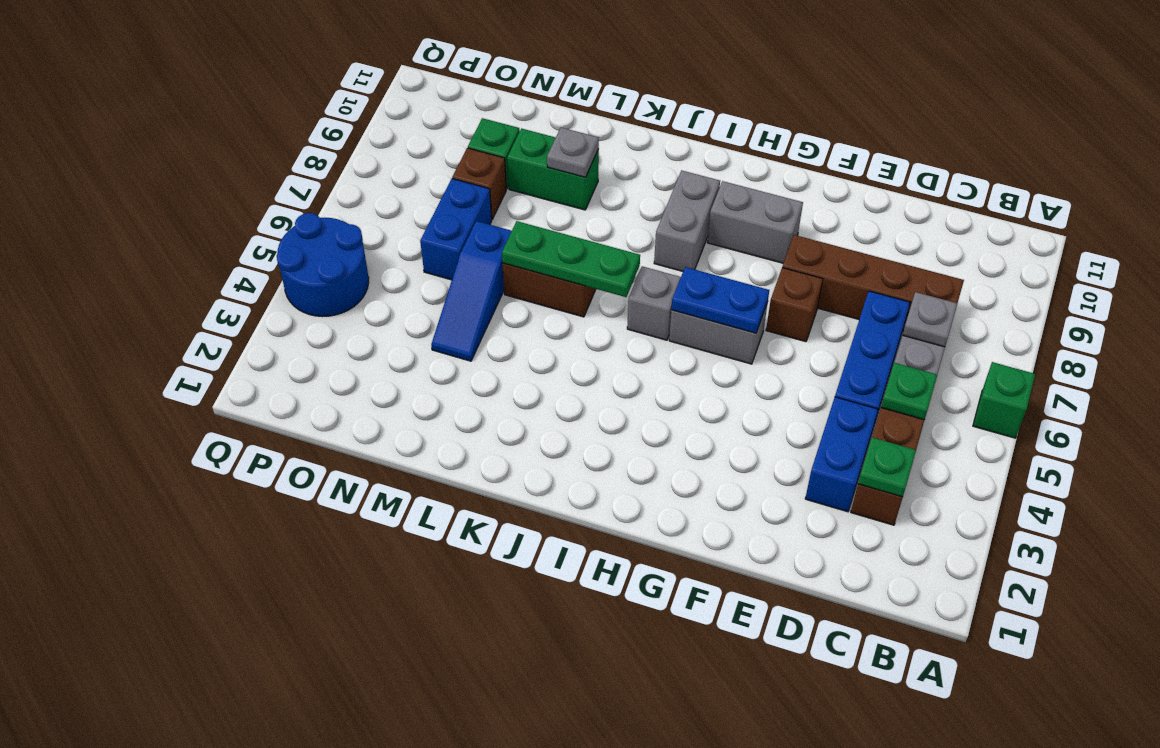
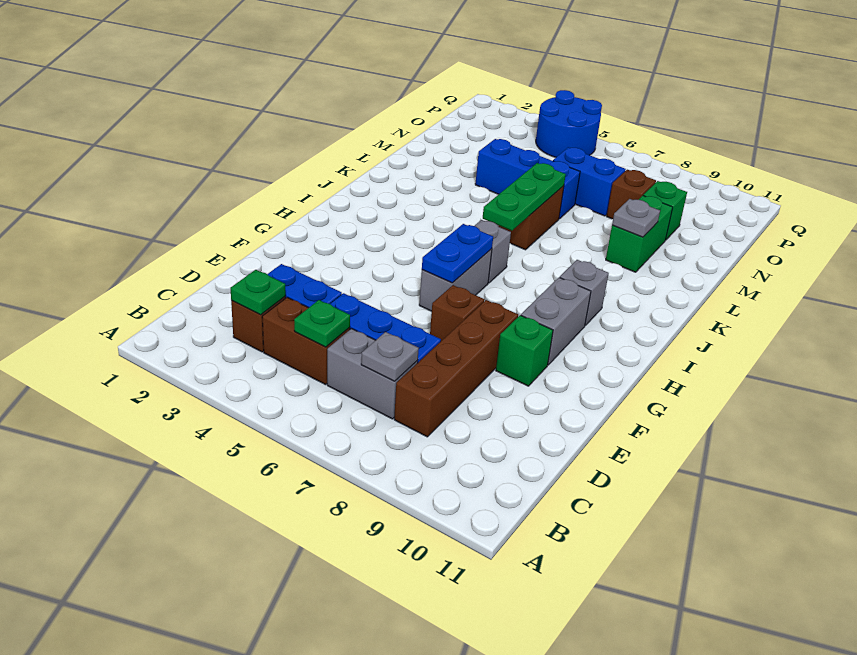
green brick A6 level 1 -> green brick F9 level 1
grey brick I8:I9 level 1 -> grey brick I9 level 1
blue slope M4:M6 level 1 top 6 -> blue brick M4:M6 level 1

